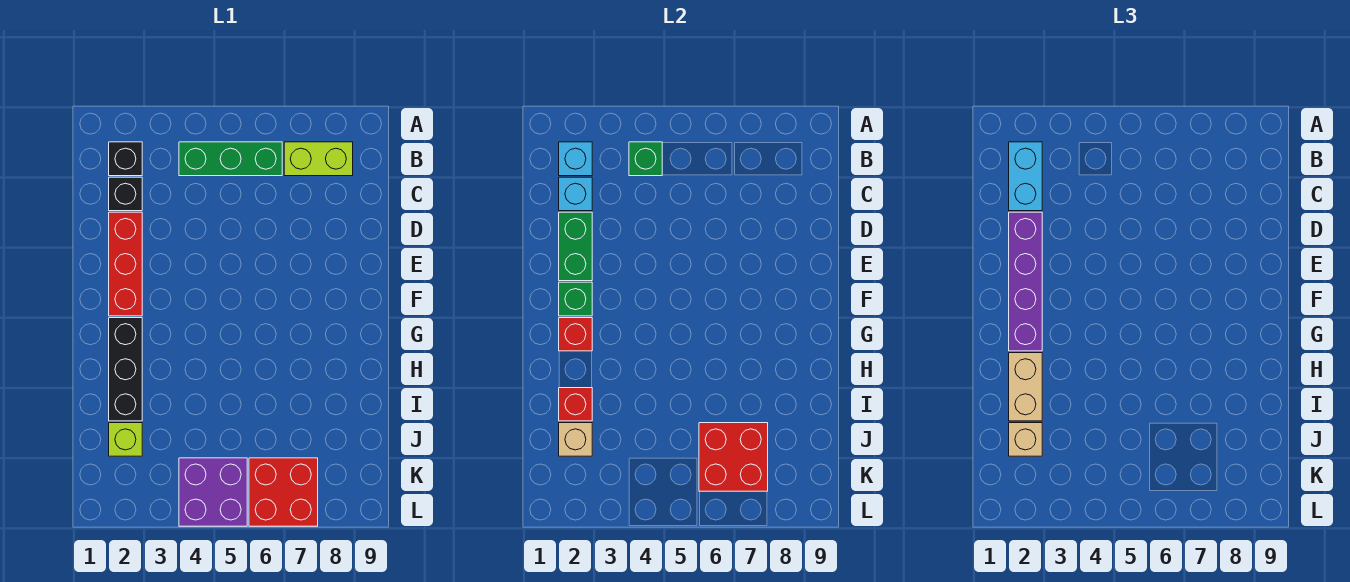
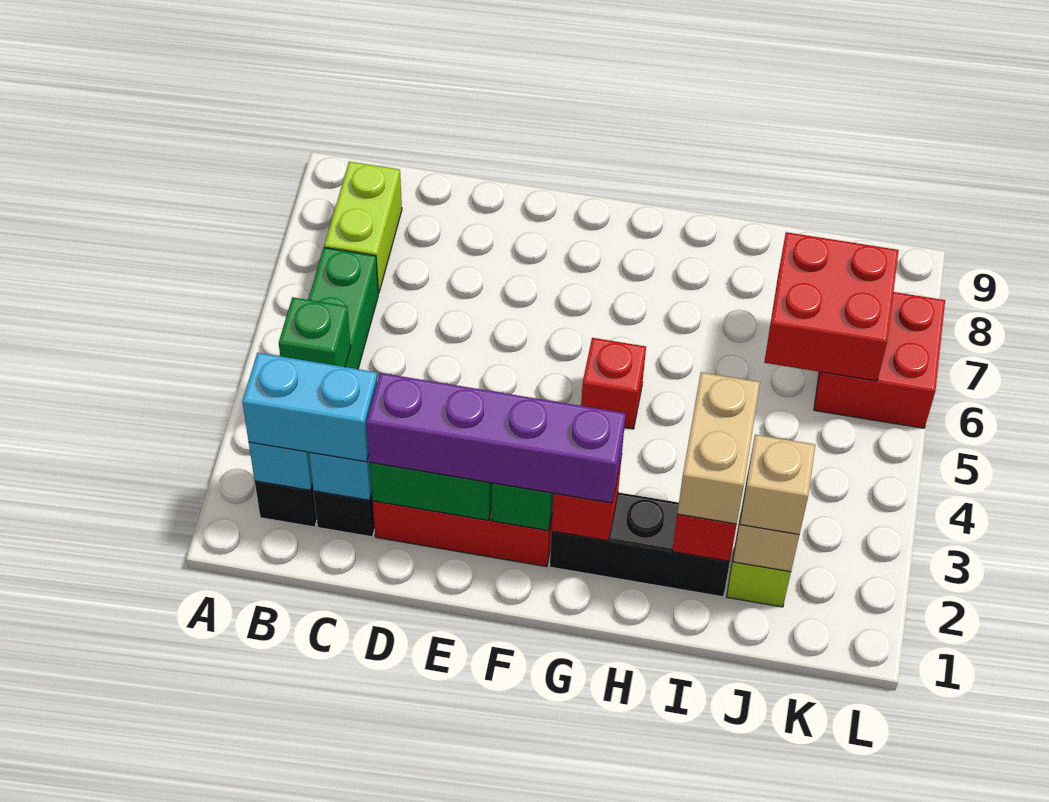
none -> red brick G5 level 1
tan brick H2:I2 level 3 -> tan brick I2:I3 level 3
purple brick K4:L5 level 1 -> none

